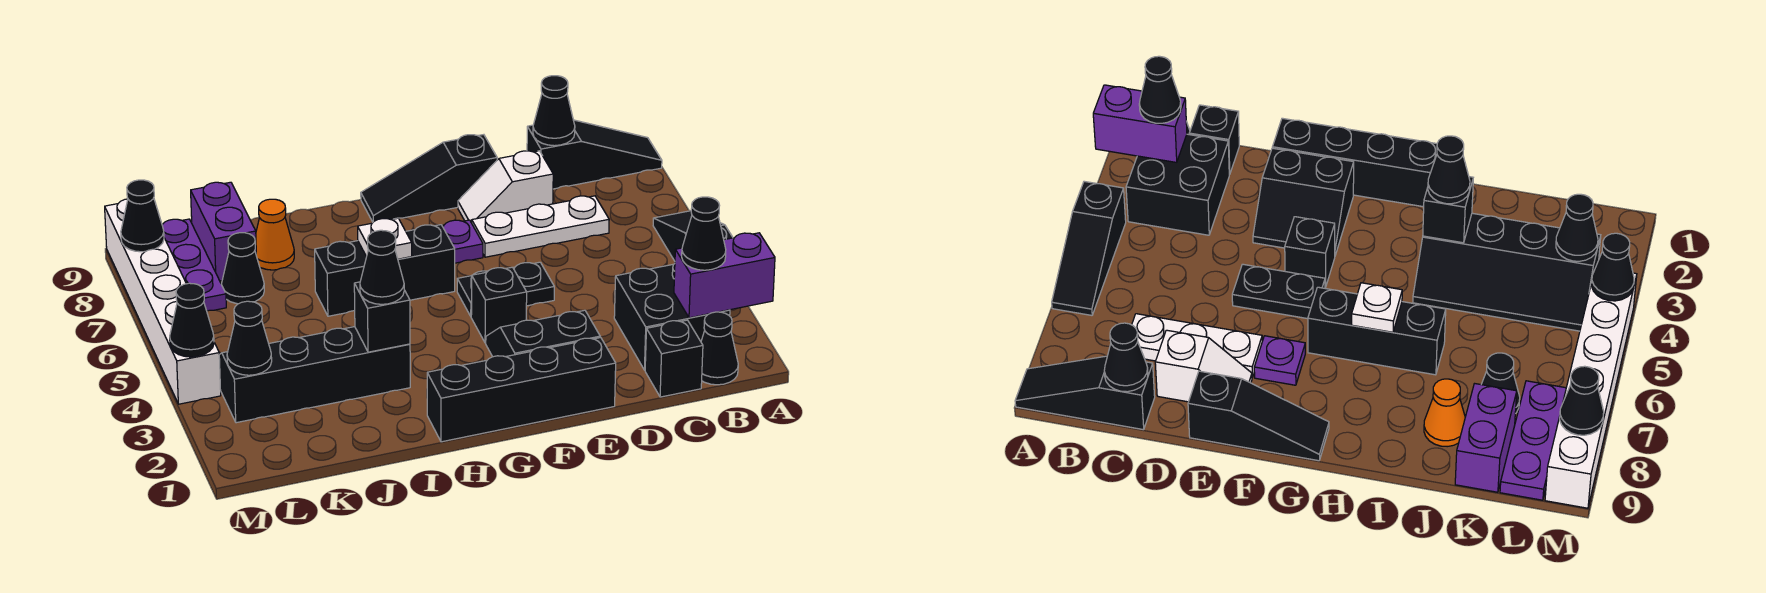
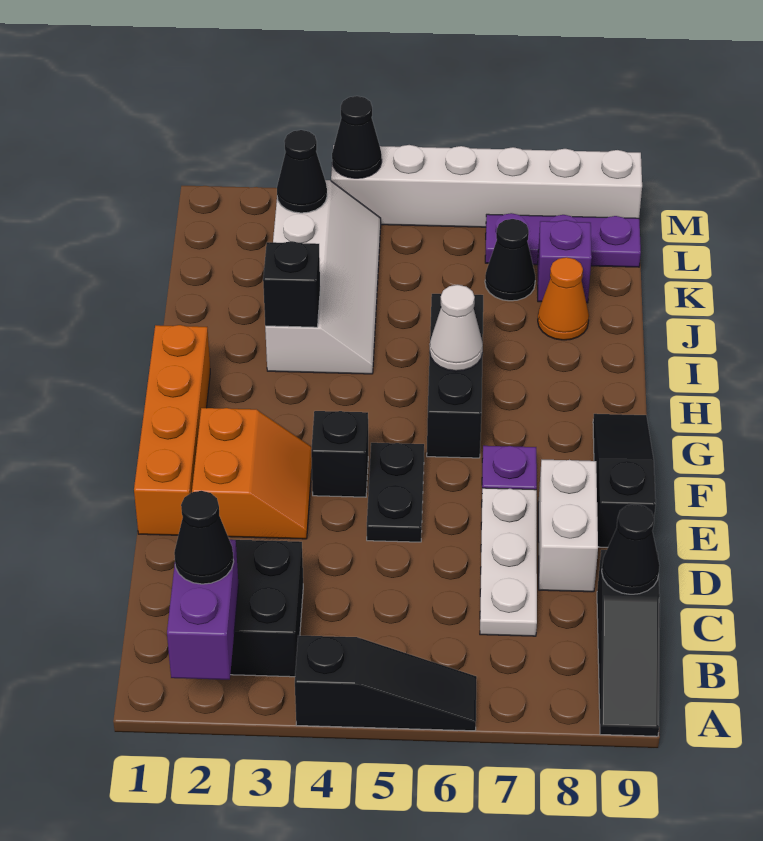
black cone B1 level 1 -> none
black brick C1 level 1 -> none
white slope D8:E8 level 1 top D -> white brick D8:E8 level 1
black brick E1:H1 level 1 -> orange brick E1:H1 level 1
black slope E2:F3 level 1 top 2 -> orange slope E2:F3 level 1 top 2
white plate H6 level 2 -> white cone H6 level 2
black slope I3:L4 level 1 top 3 -> white slope I3:L4 level 1 top 3
black cone I3 level 3 -> none
purple brick K8:K9 level 1 -> purple brick K8 level 1
black cone M8 level 2 -> none

